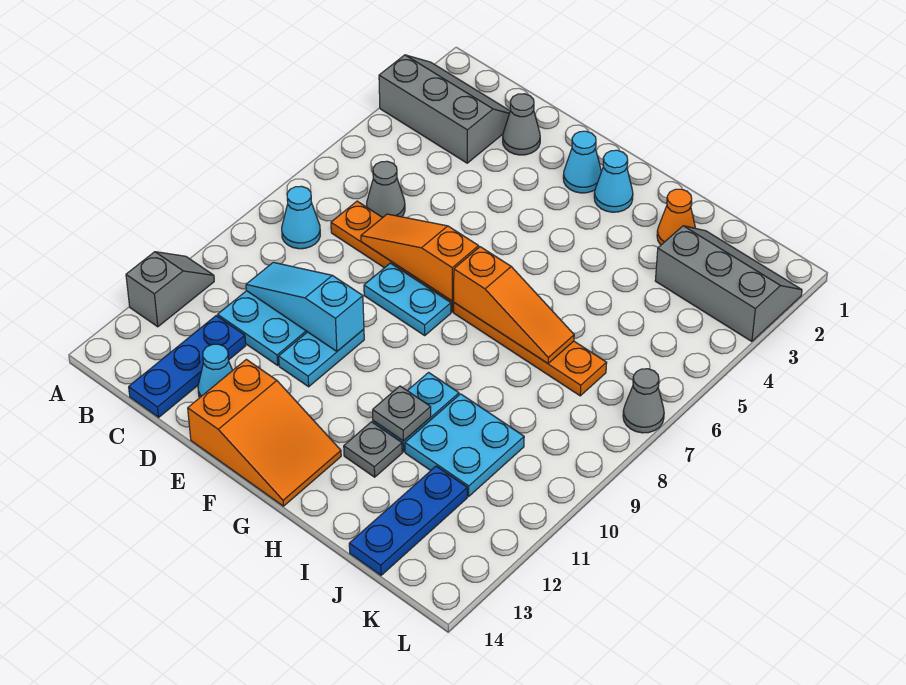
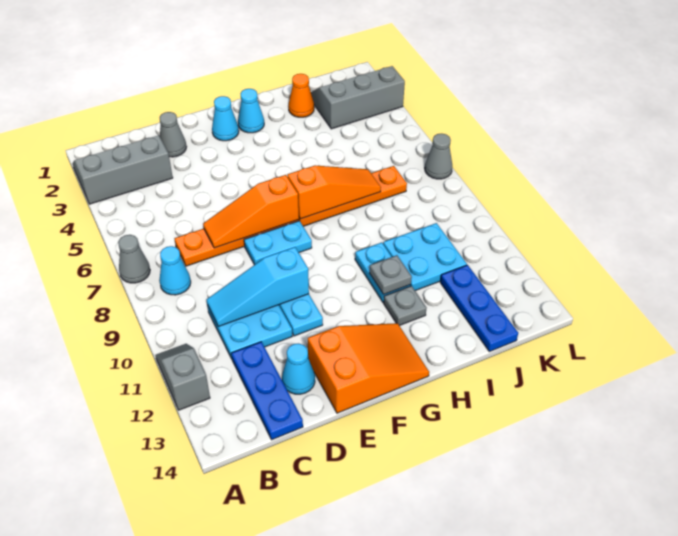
grey cone C6 level 1 -> grey cone A7 level 1

